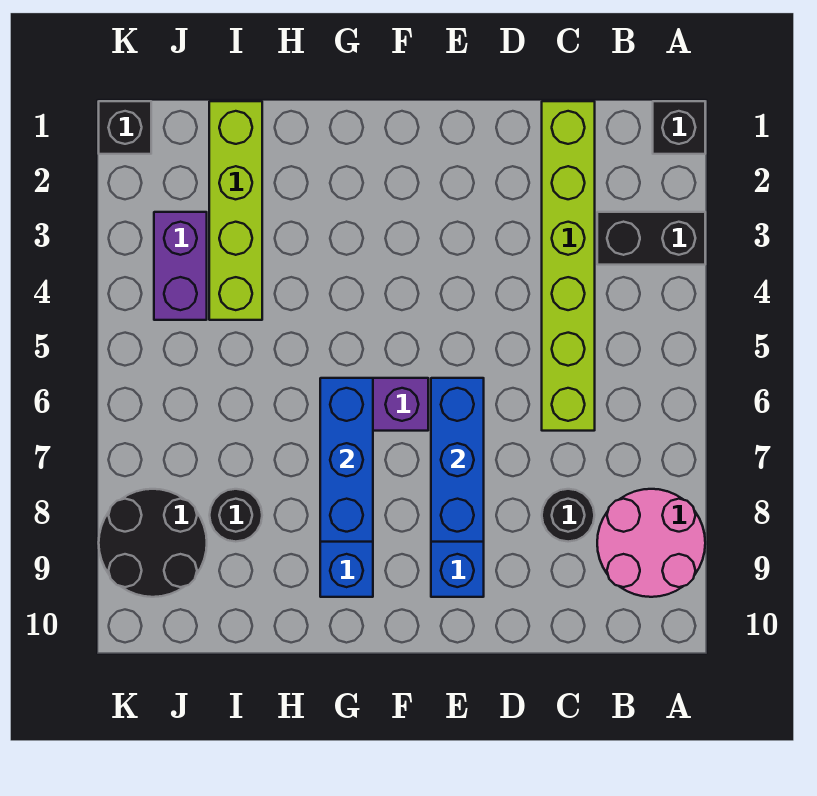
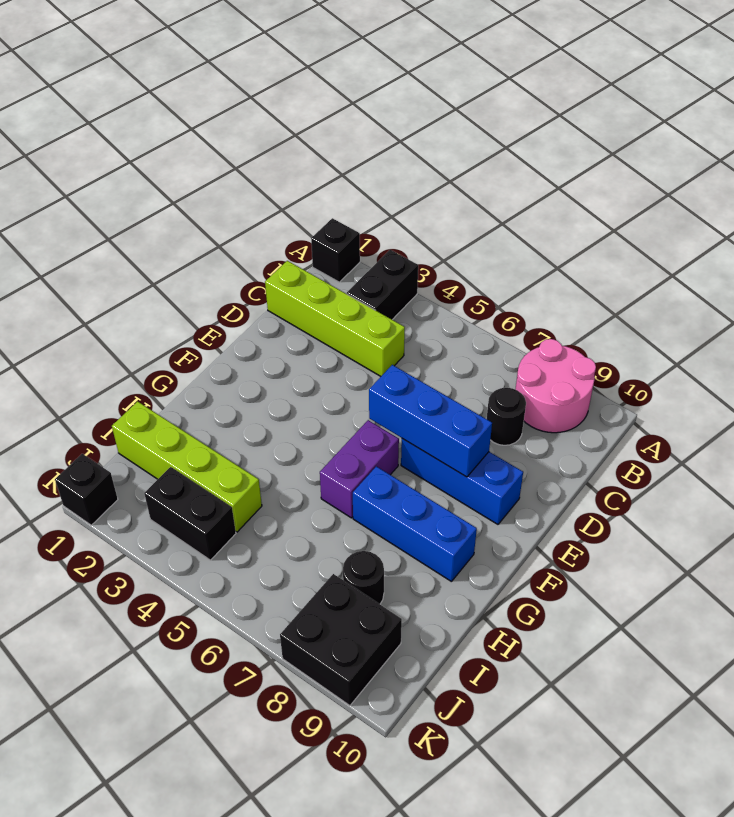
lime brick C1:C6 level 1 -> lime brick C1:C4 level 1
blue brick G6:G8 level 2 -> none
purple brick J3:J4 level 1 -> black brick J3:J4 level 1
black round brick J8:K9 level 1 -> black brick J8:K9 level 1

